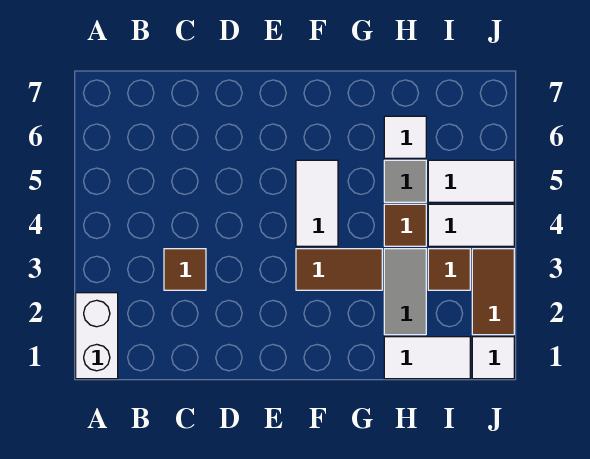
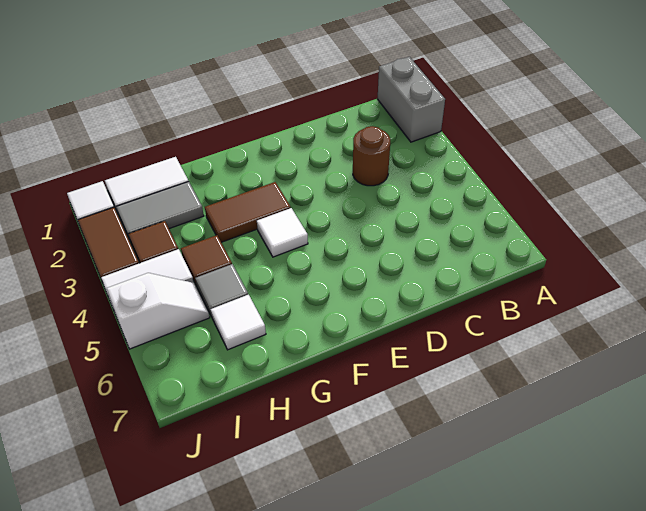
white brick A1:A2 level 1 -> grey brick A1:A2 level 1
brown tile C3 level 1 -> brown round brick C3 level 1
white tile F4:F5 level 1 -> white tile F4 level 1
grey tile H2:H3 level 1 -> grey tile H2:I2 level 1
white tile I5:J5 level 1 -> white slope I5:J5 level 1 top J

